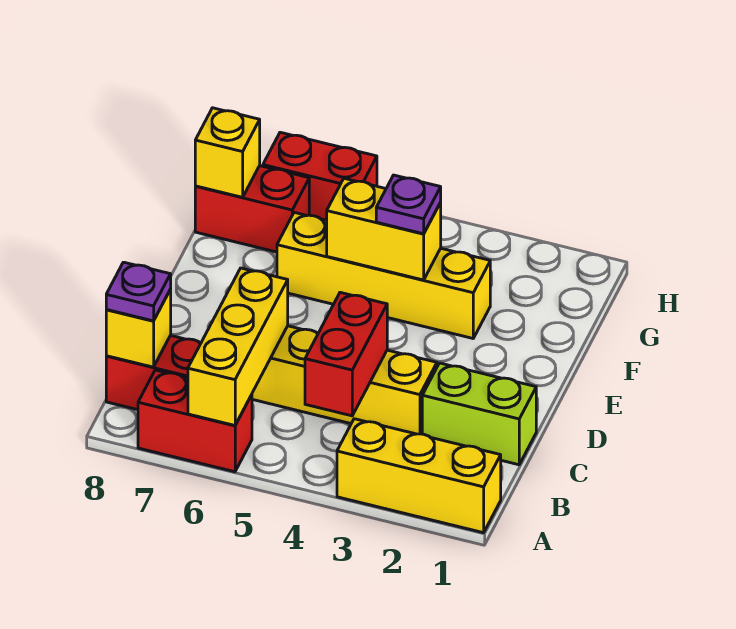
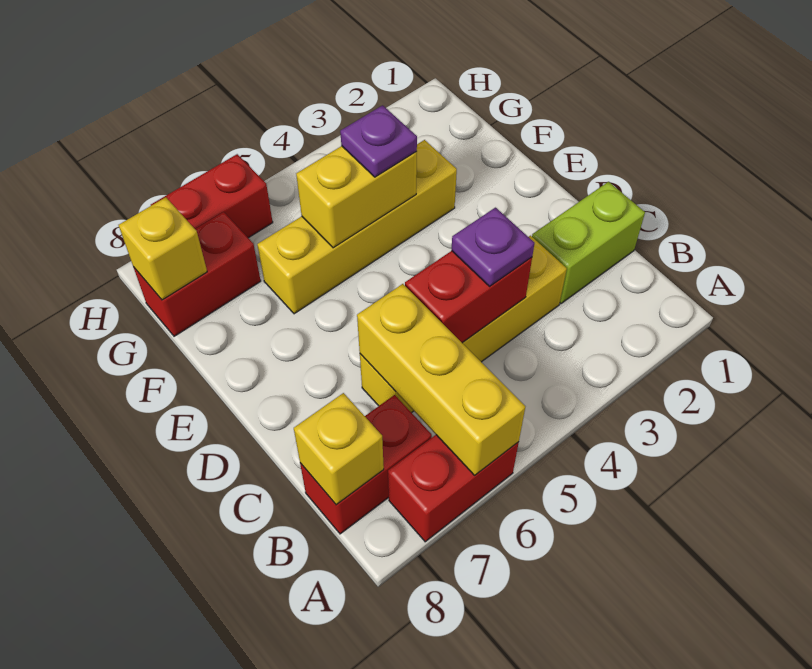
yellow brick A1:A3 level 1 -> none
red brick B4:C4 level 2 -> red brick C4:C5 level 2
purple plate B8 level 3 -> purple plate C4 level 3

